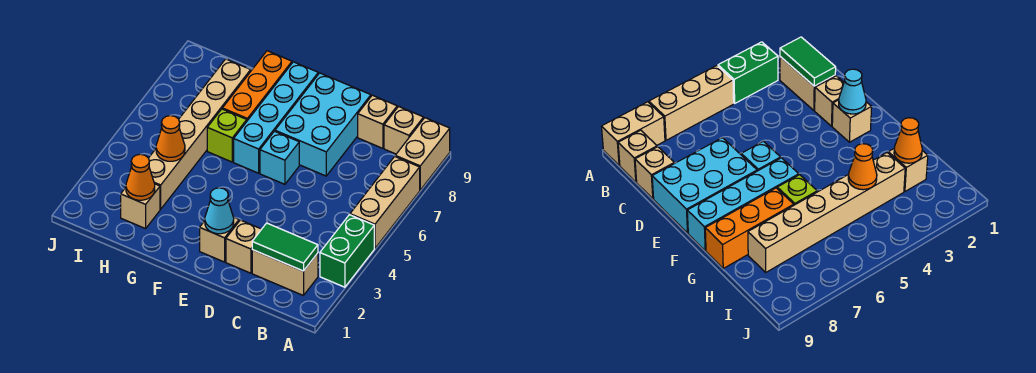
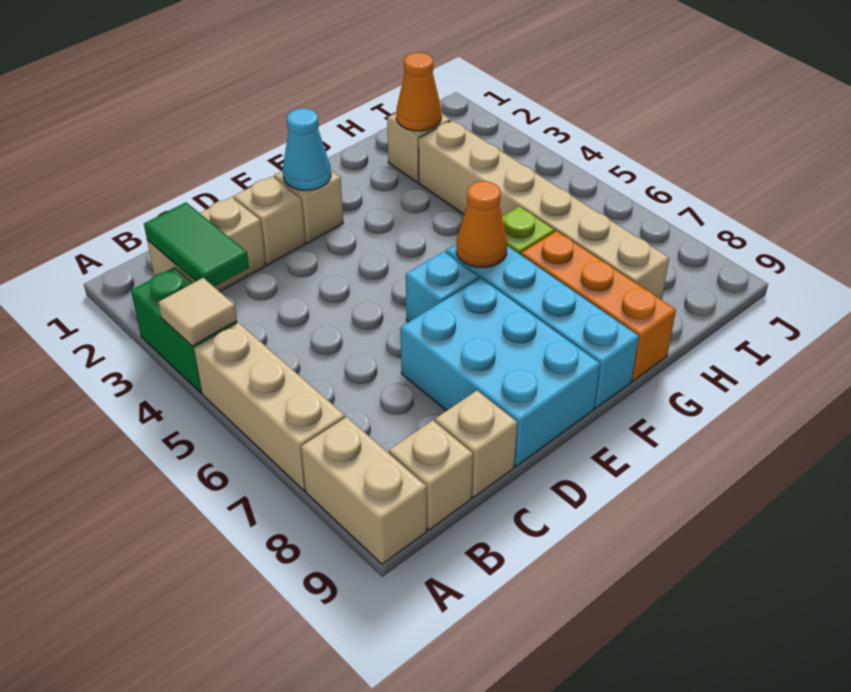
none -> tan tile A4 level 2
green tile B2:C2 level 2 -> green tile B2:B3 level 2
orange cone H4 level 2 -> orange cone F6 level 2

